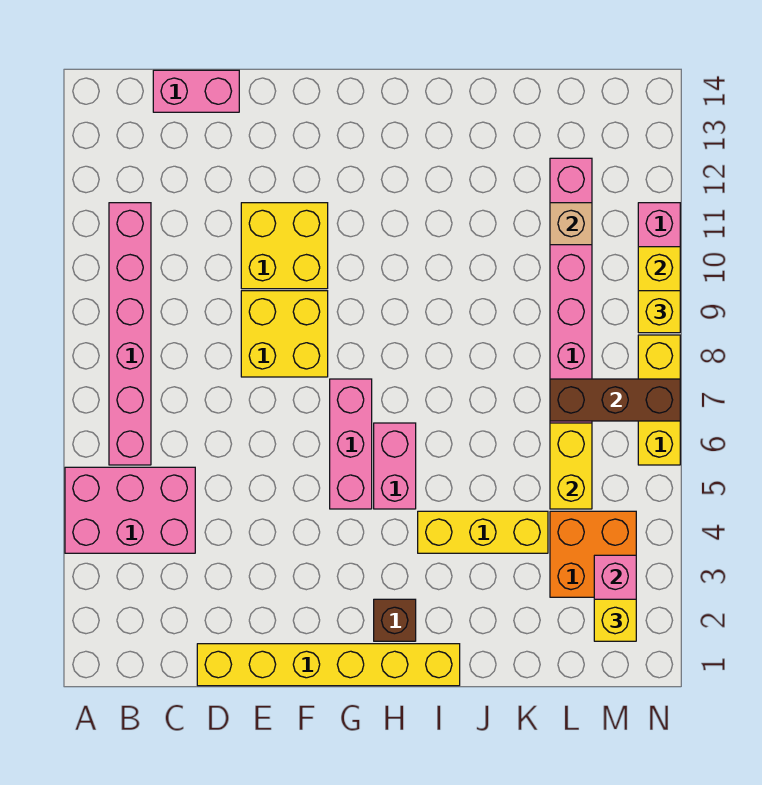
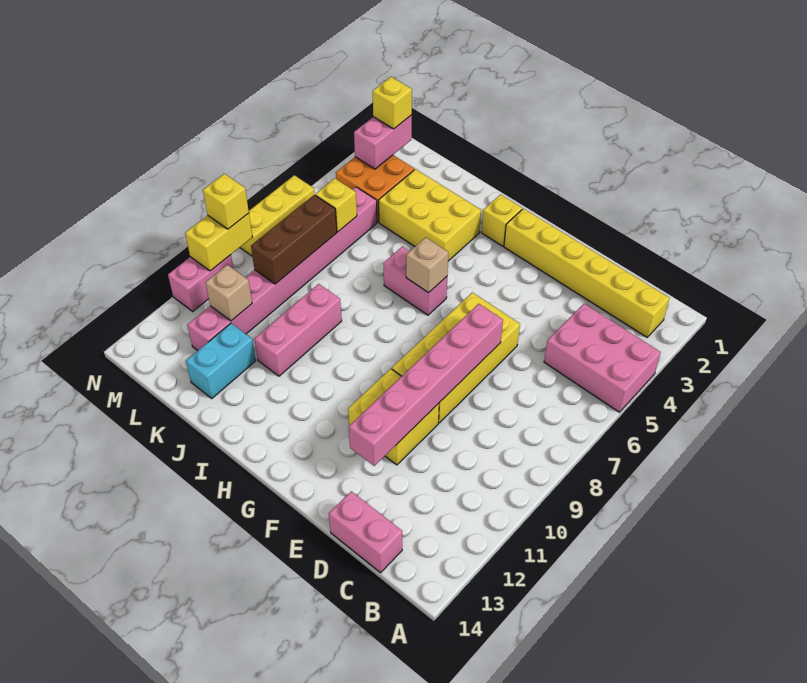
pink brick B6:B11 level 1 -> pink brick E7:E12 level 2
yellow brick D1:I1 level 1 -> yellow brick B2:G2 level 1
yellow brick E8:F9 level 1 -> yellow brick E6:F9 level 1
pink brick G5:G7 level 1 -> pink brick J9:J11 level 1
brown brick H2 level 1 -> yellow brick H2 level 1
pink brick H5:H6 level 1 -> pink brick H6:I6 level 1
none -> tan brick H6 level 2
yellow brick I4:K4 level 1 -> yellow brick I3:K4 level 1
none -> cyan brick K12:K13 level 1
yellow brick L5:L6 level 2 -> yellow brick L6 level 2
brown brick L7:N7 level 2 -> brown brick L7:L9 level 2

